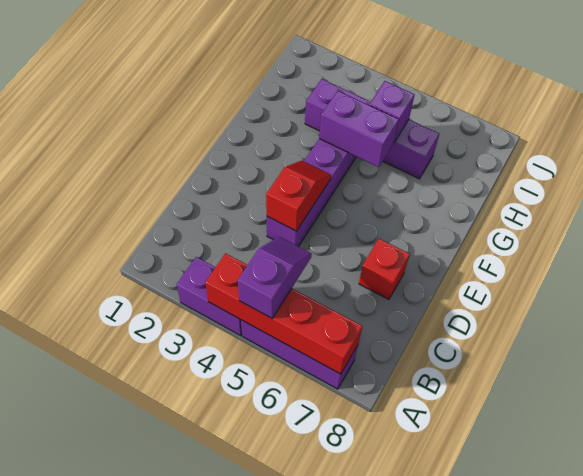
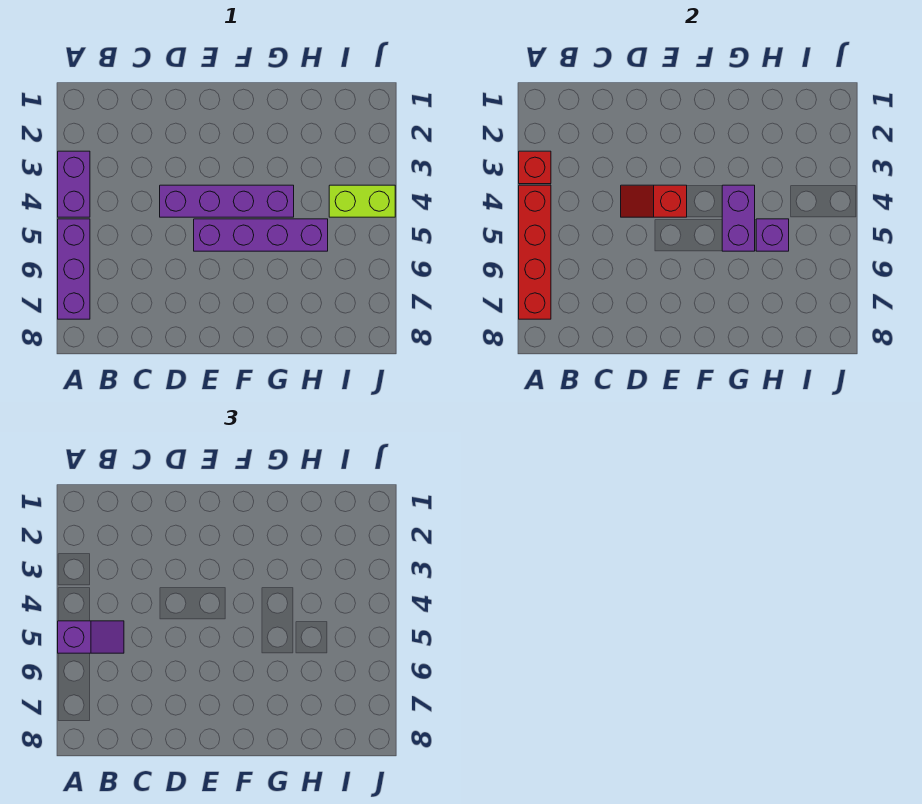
red slope D4:E4 level 2 top D -> red slope D4:E4 level 2 top E
red brick D7 level 1 -> red brick A3 level 2
purple brick H3:H6 level 1 -> purple brick E5:H5 level 1
none -> lime brick I4:J4 level 1

